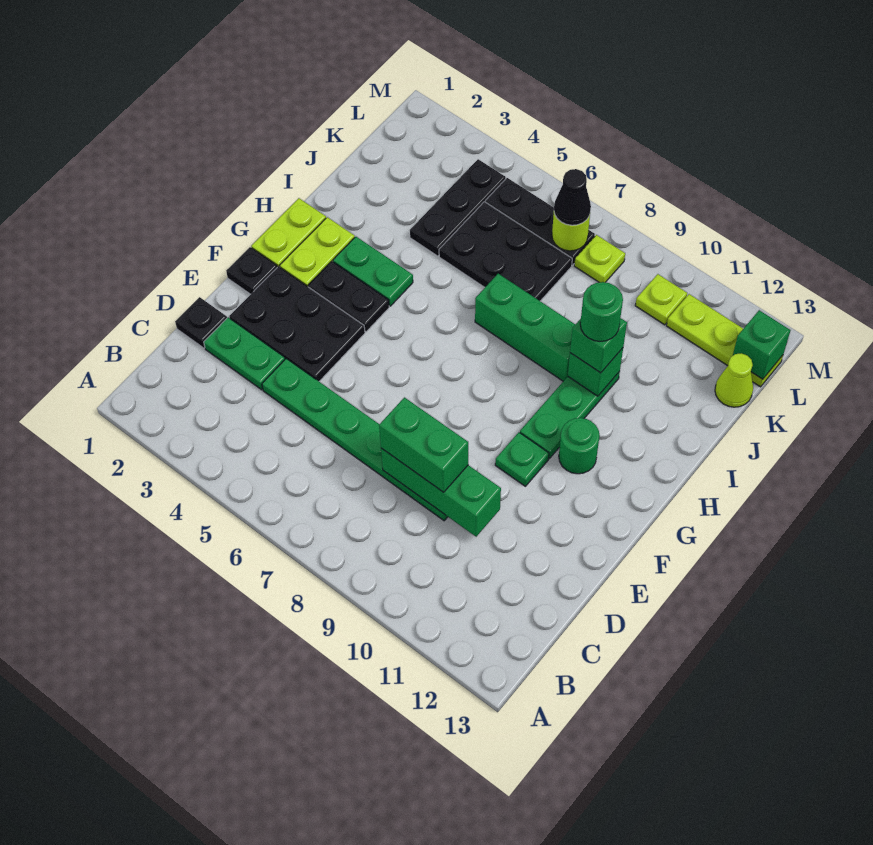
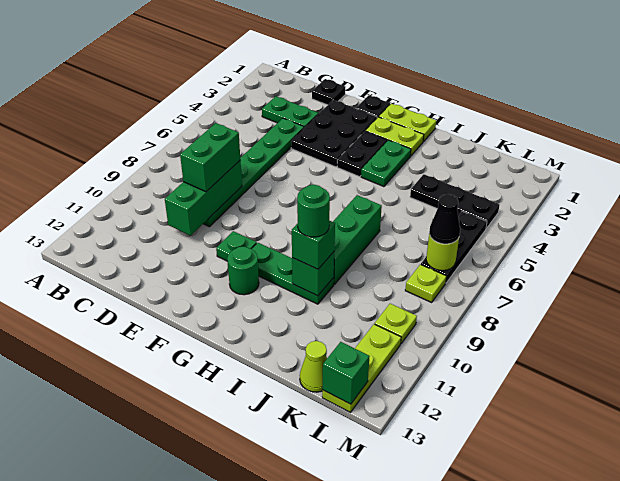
green plate D2:D3 level 1 -> green plate C3:D3 level 1
black plate J5:K7 level 1 -> none

